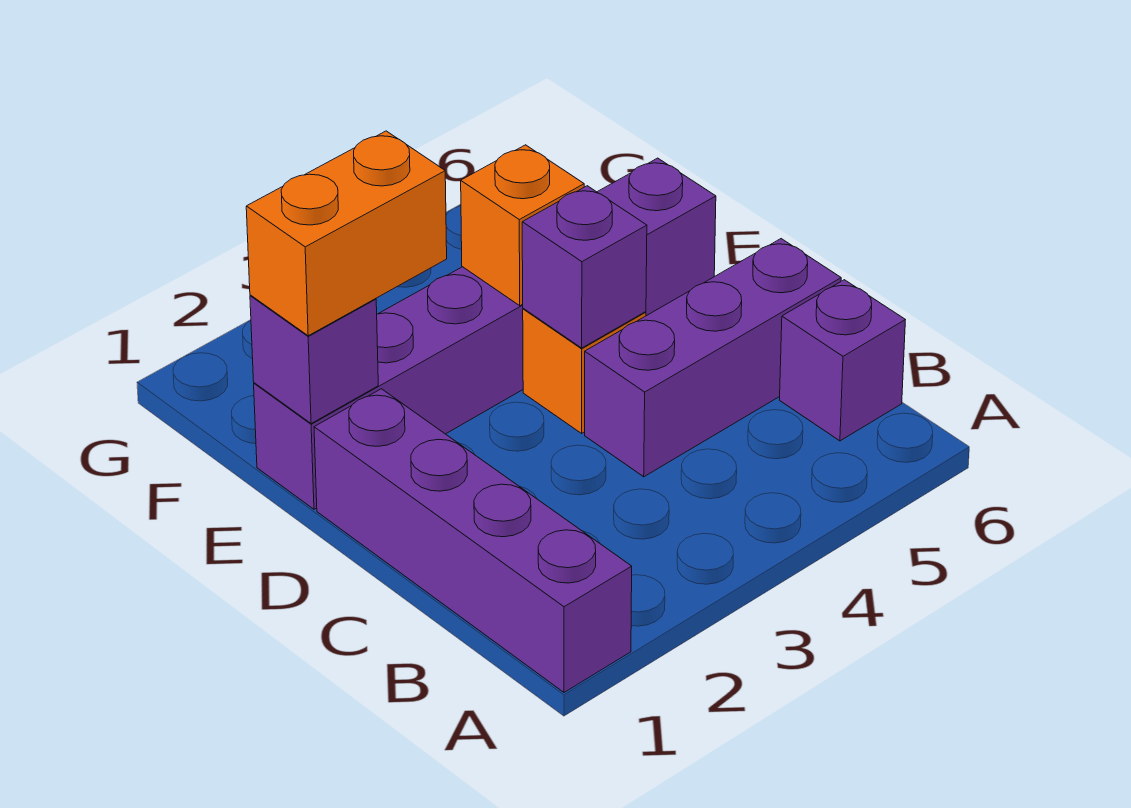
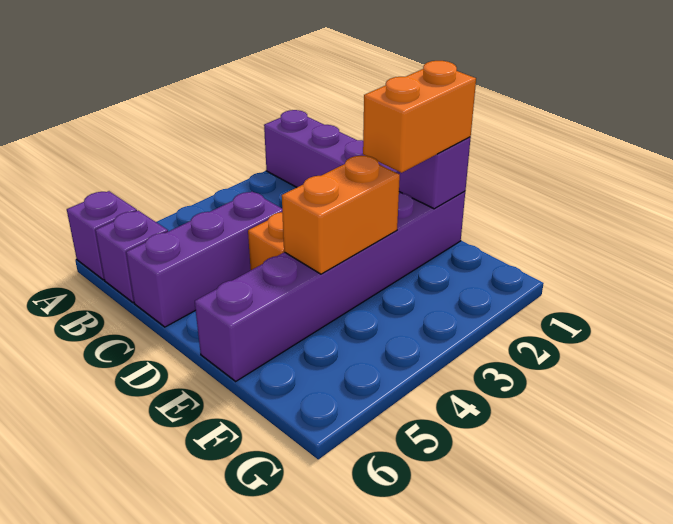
purple brick D4 level 2 -> purple brick A6 level 1
orange brick E4 level 2 -> orange brick E3:E4 level 2

